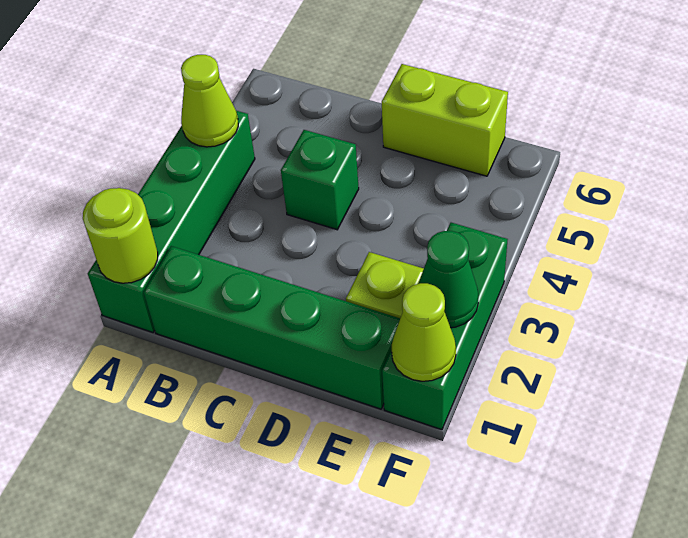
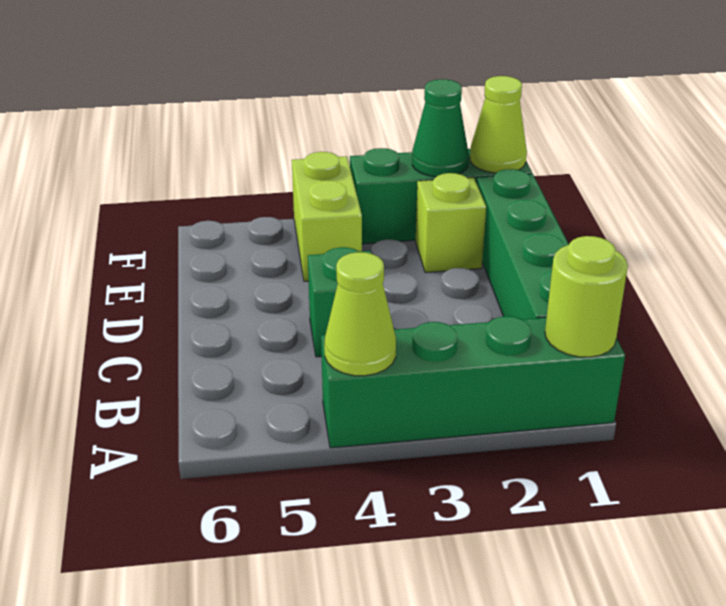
lime brick D6:E6 level 1 -> lime brick E4:F4 level 1

